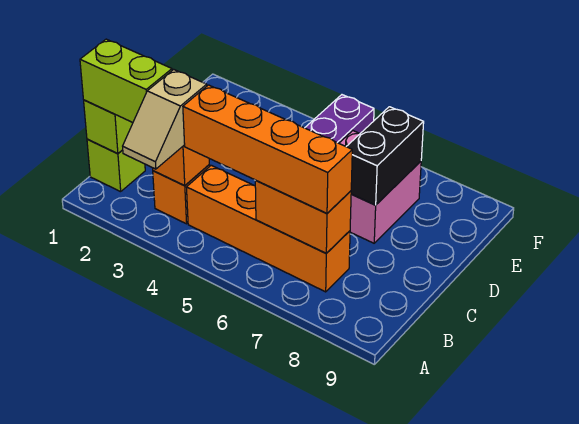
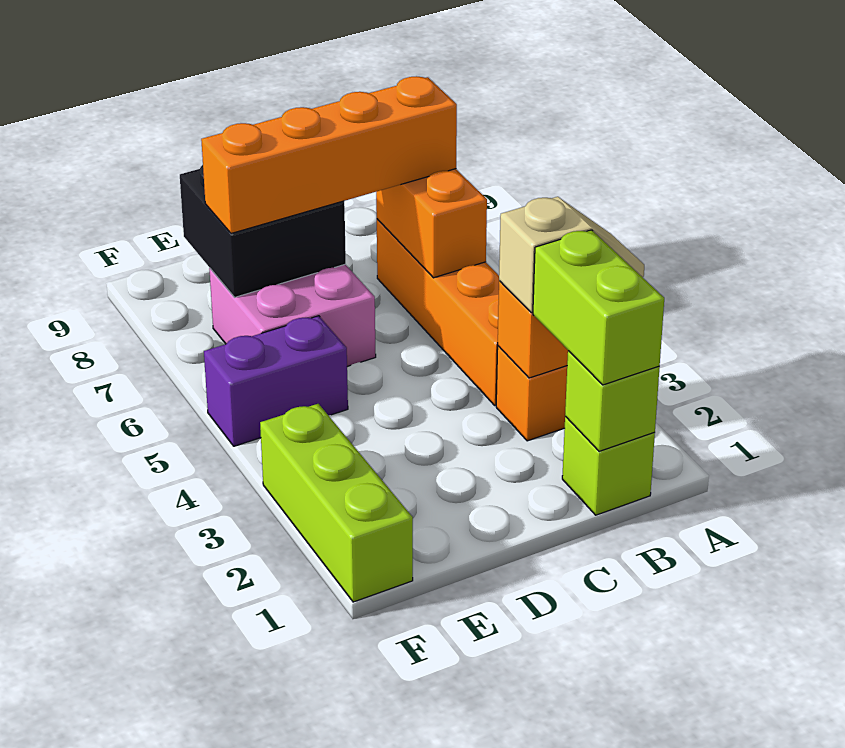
orange brick B4:B7 level 3 -> orange brick B7:E7 level 3
black brick D7:E7 level 2 -> black brick D7:E8 level 2
none -> lime brick F1:F3 level 1

